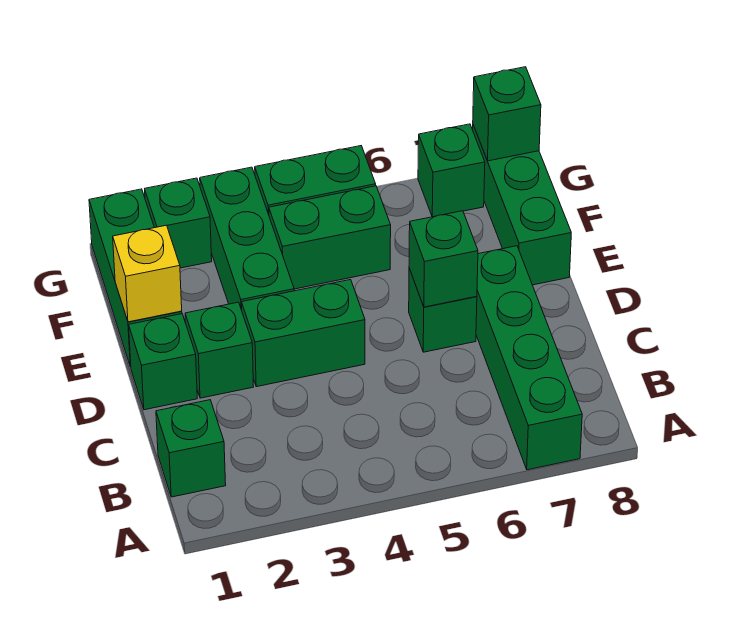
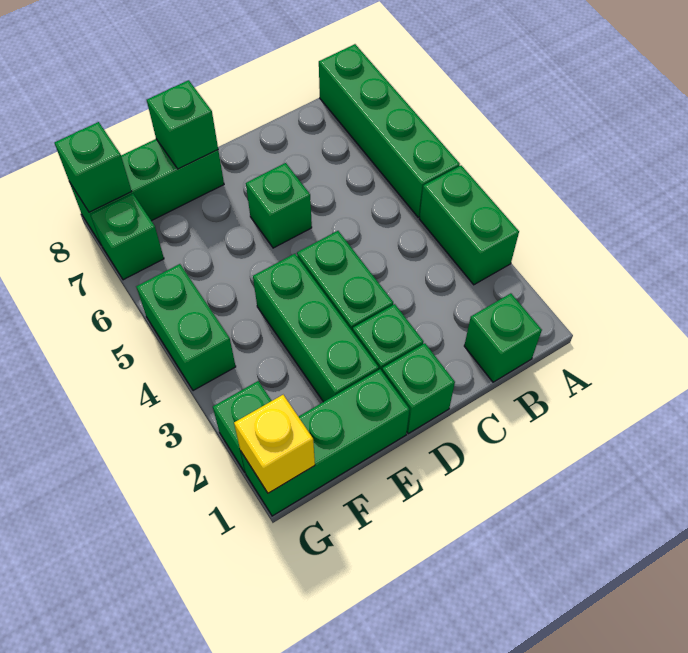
green brick A7:D7 level 1 -> green brick A5:A8 level 1
green brick D6 level 2 -> green brick E8 level 2
yellow brick E1 level 2 -> yellow brick G1 level 2
green brick E3:G3 level 1 -> green brick E2:E4 level 1
green brick F4:F5 level 1 -> green brick A3:A4 level 1

